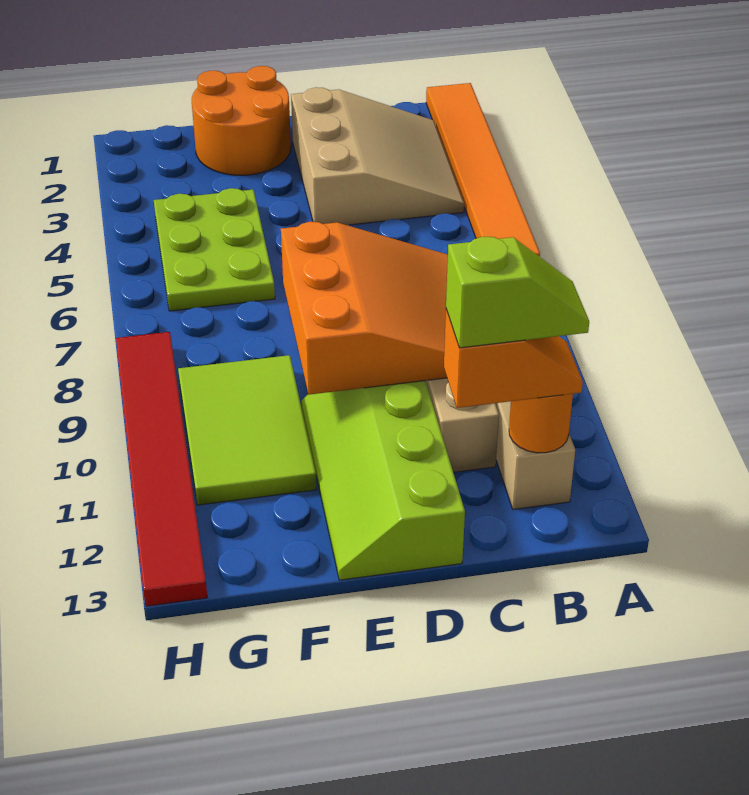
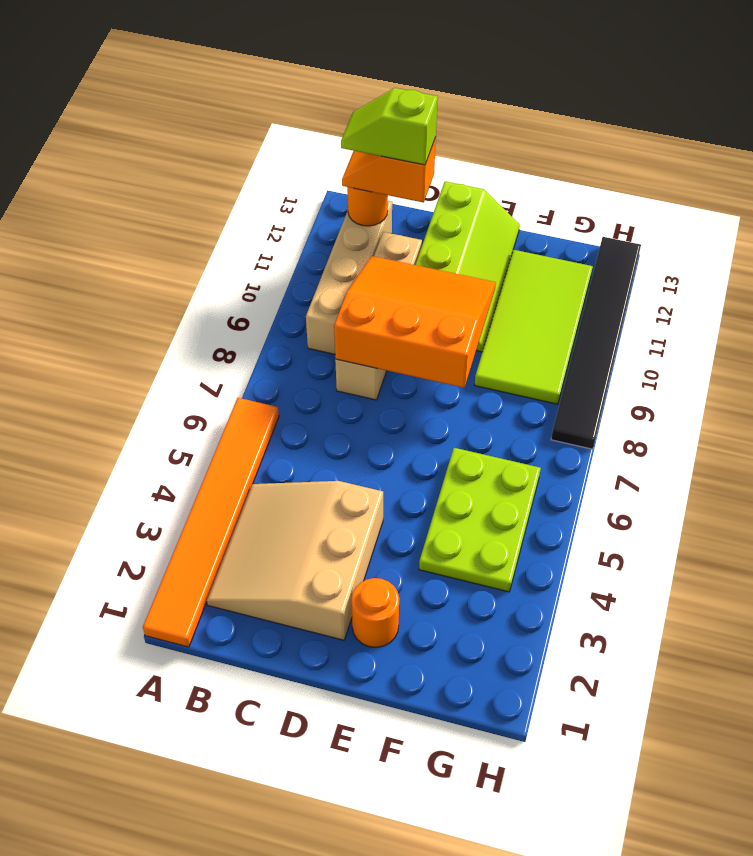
orange slope C8:E10 level 2 top E -> orange slope C8:E10 level 2 top 8
orange round brick E1:F2 level 1 -> orange round brick E2 level 1
lime tile F9:G11 level 1 -> lime tile F9:G12 level 1
red tile H8:H13 level 1 -> black tile H8:H13 level 1

